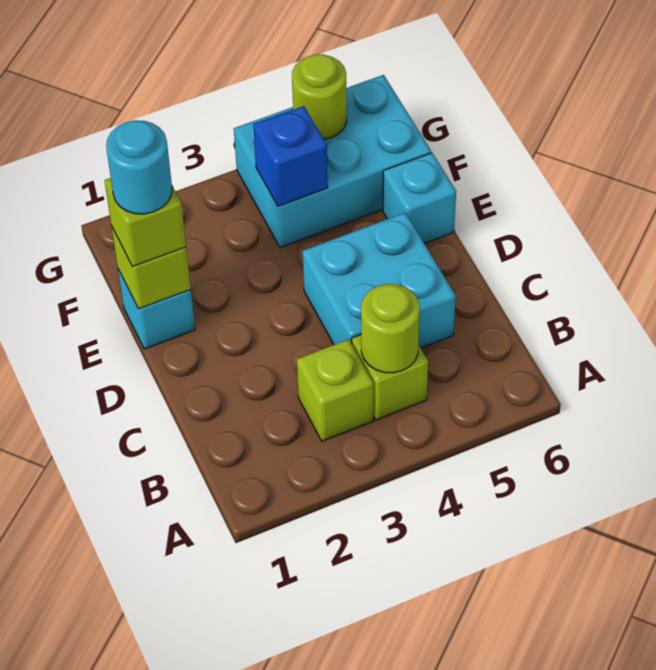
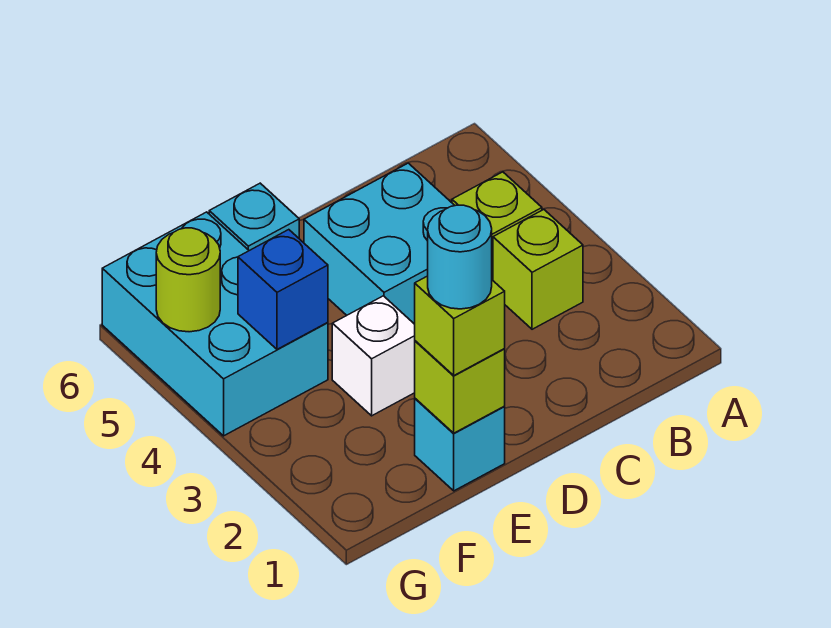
lime round brick B4 level 2 -> none
none -> white brick E3 level 1

